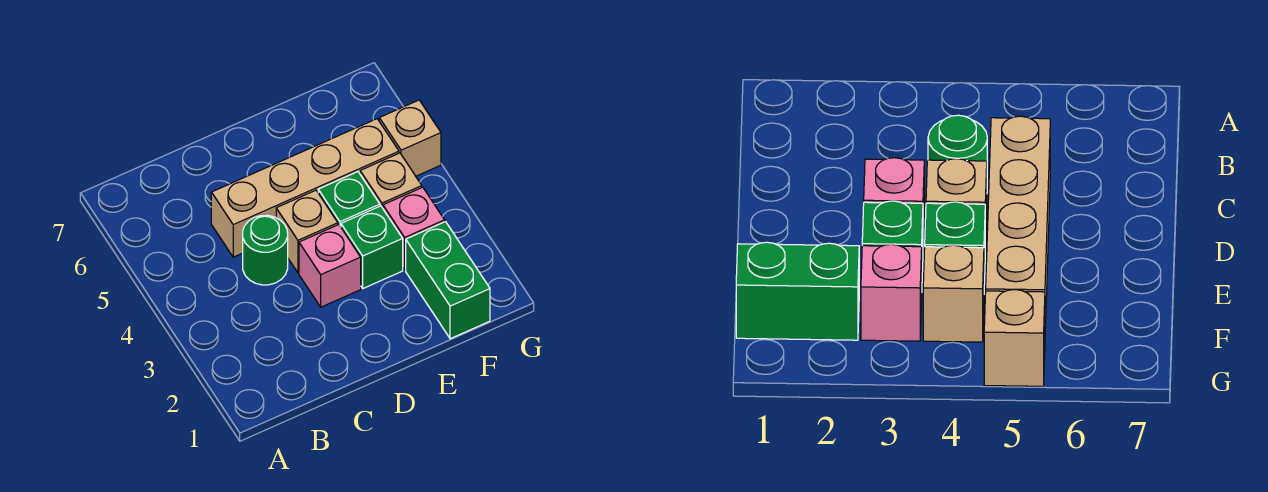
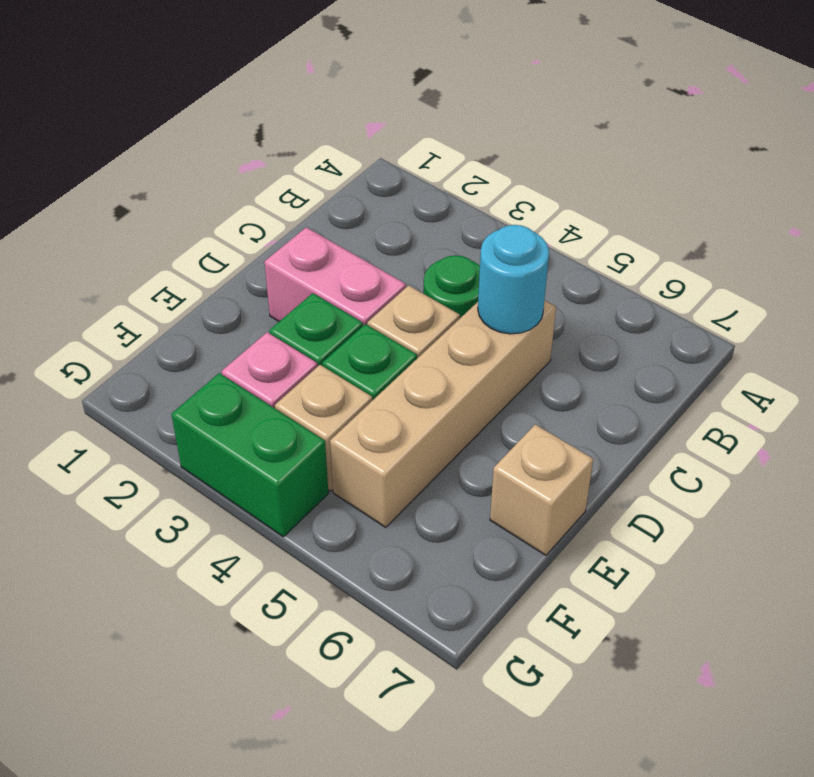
none -> cyan round brick C5 level 2
pink brick D3 level 1 -> pink brick D2:D3 level 1
green brick F1:F2 level 1 -> green brick G3:G4 level 1
tan brick G5 level 1 -> tan brick E7 level 1

